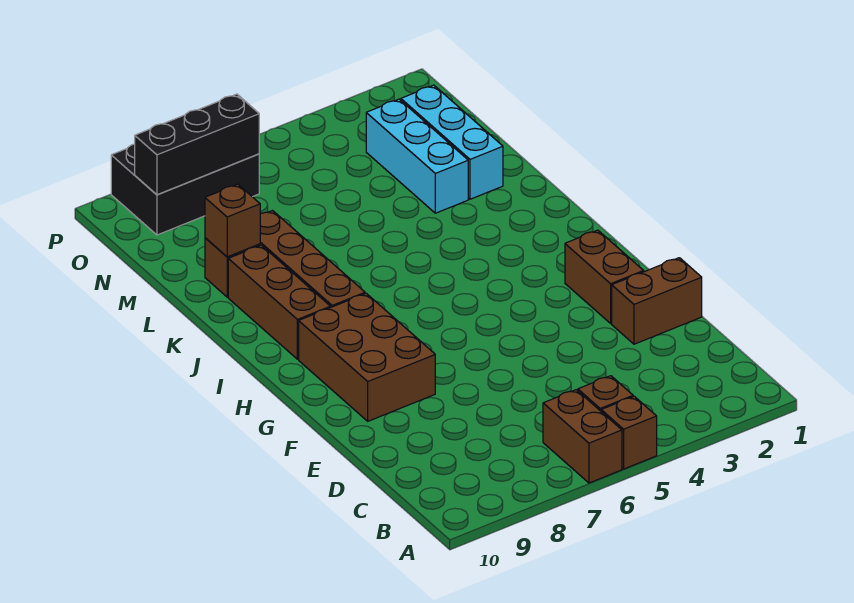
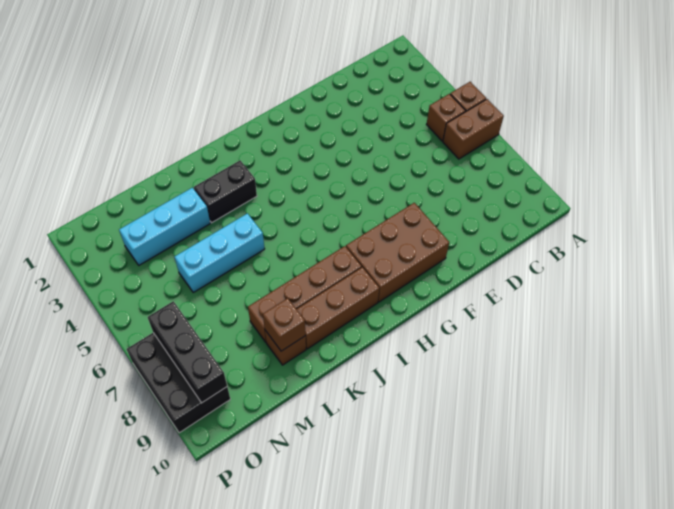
brown brick E1:E2 level 1 -> none
brown brick F2:G2 level 1 -> none
none -> black brick J3:K3 level 1
cyan brick L2:N2 level 1 -> cyan brick K5:M5 level 1

